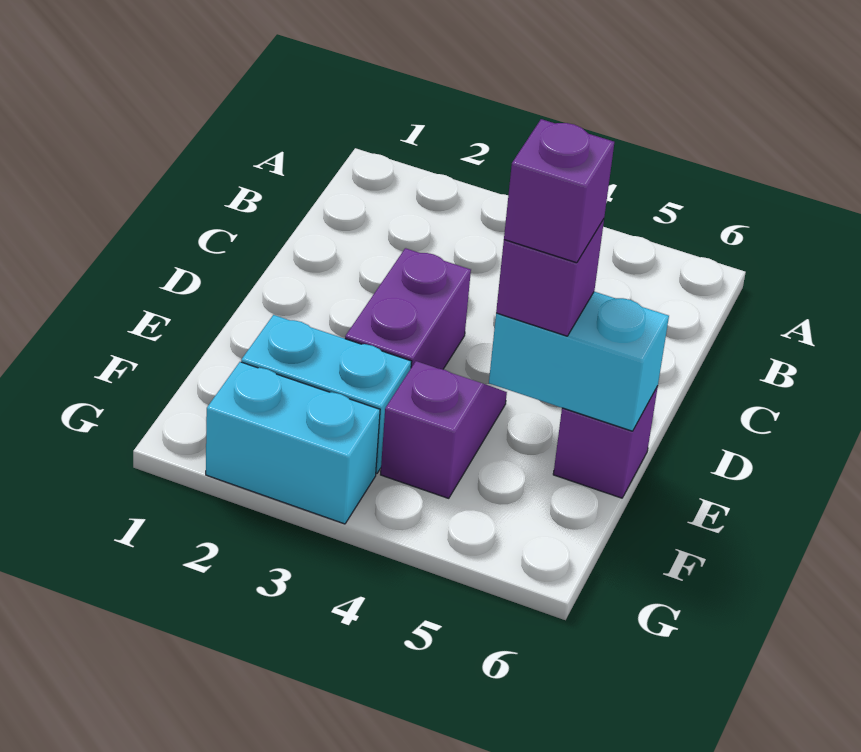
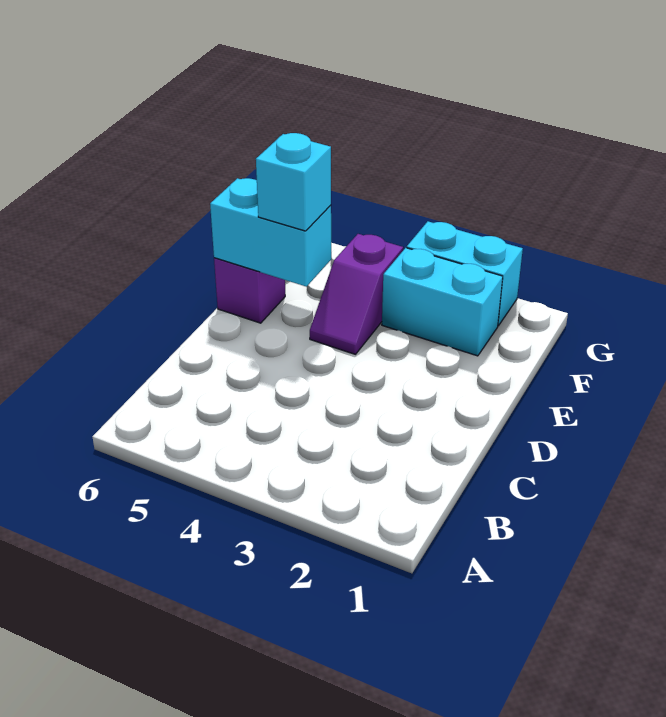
purple brick D3:E3 level 1 -> none
purple brick E5 level 3 -> cyan brick E5 level 3
purple brick E5 level 4 -> none

